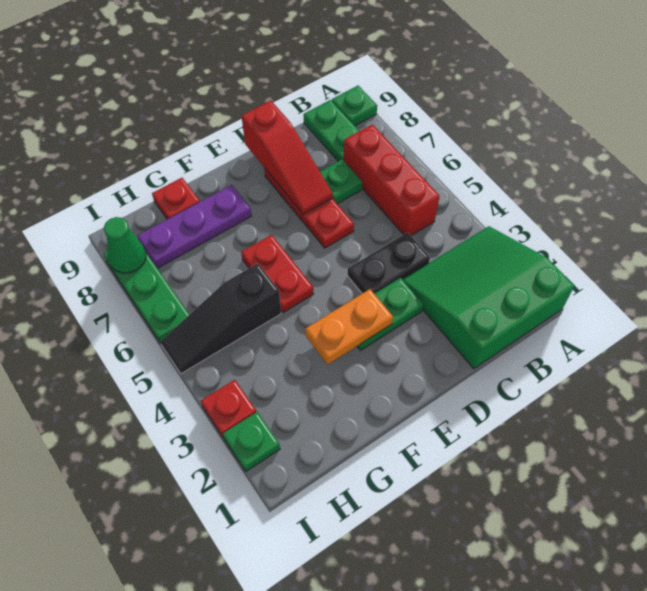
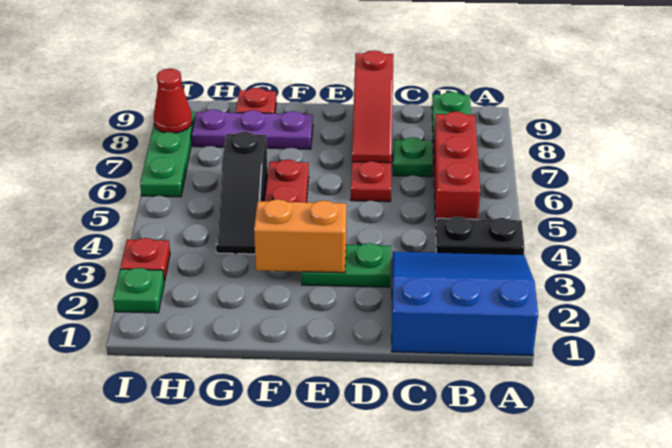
green slope A1:C3 level 1 top 1 -> blue slope A1:C3 level 1 top 1
green plate A9 level 1 -> none
black plate C4:D4 level 1 -> black plate A4:B4 level 1
orange plate E3:F3 level 2 -> orange brick E3:F3 level 2
black slope G5:I5 level 1 top G -> black slope G4:G6 level 1 top 6
green cone I8 level 2 -> red cone I8 level 2

